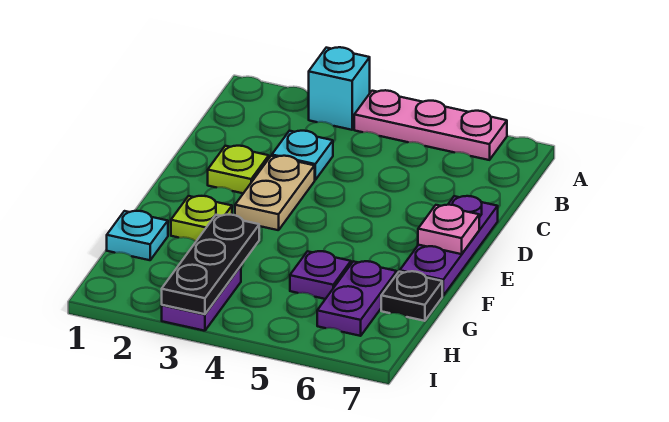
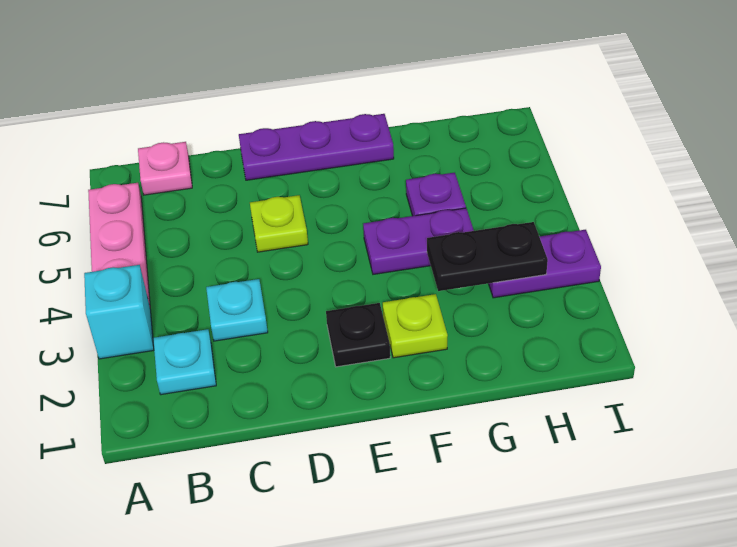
lime plate D2 level 1 -> lime plate D5 level 1
tan plate D3:E3 level 1 -> none
pink plate E7 level 2 -> pink plate B7 level 1
cyan plate G1 level 1 -> cyan plate B2 level 1
black plate G3:I3 level 2 -> black plate G3:H3 level 2
purple plate G6:H6 level 1 -> purple plate F4:G4 level 1
black plate G7 level 1 -> black plate E2 level 1

